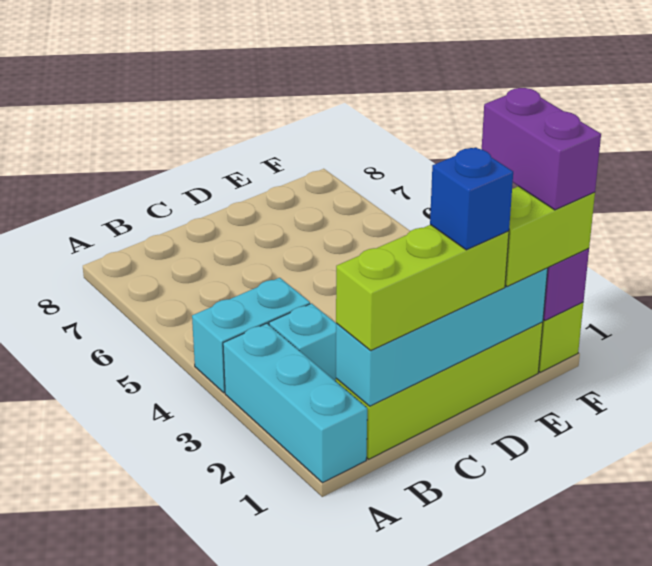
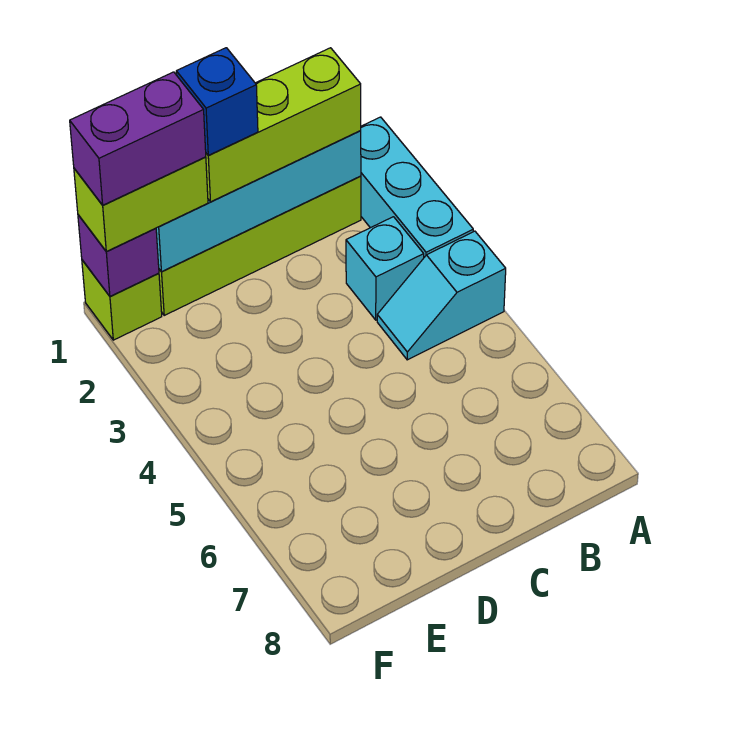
cyan brick A4:B4 level 1 -> cyan slope A4:B4 level 1 top A
purple brick F1:F2 level 4 -> purple brick E1:F1 level 4

